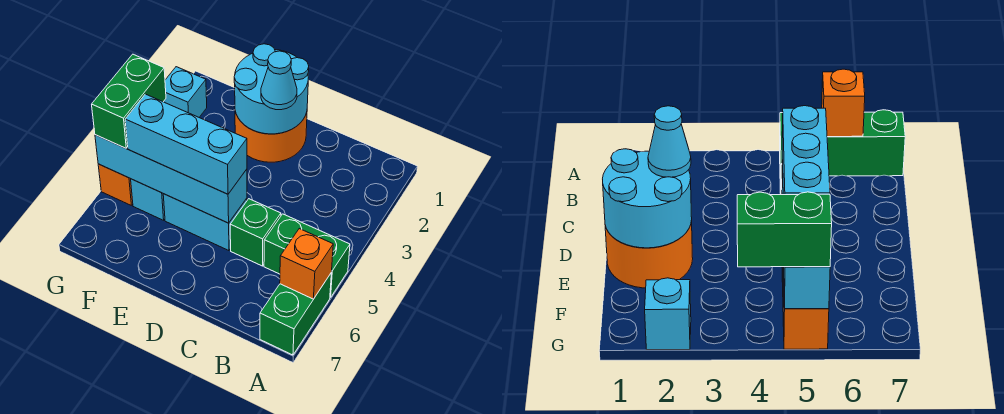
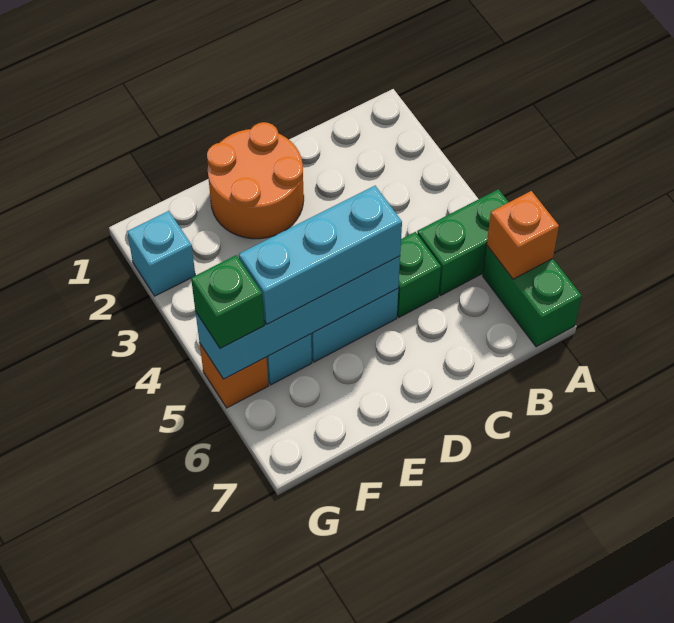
cyan round brick D1:E2 level 2 -> none
cyan cone D2 level 3 -> none
green brick G4:G5 level 3 -> green brick G5 level 3

